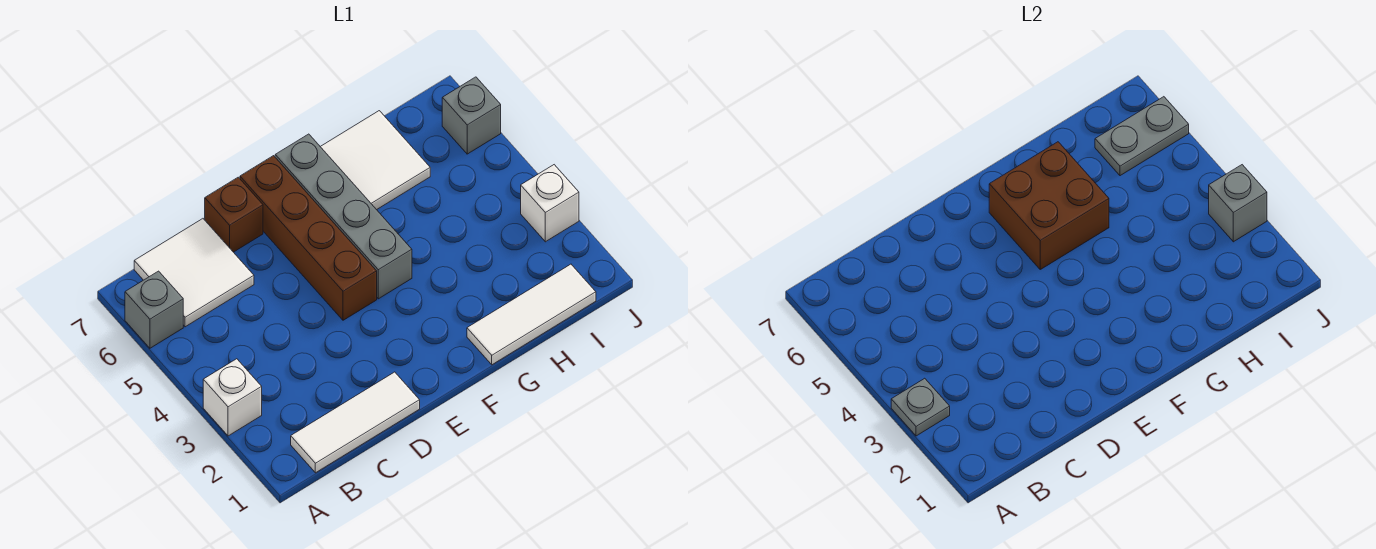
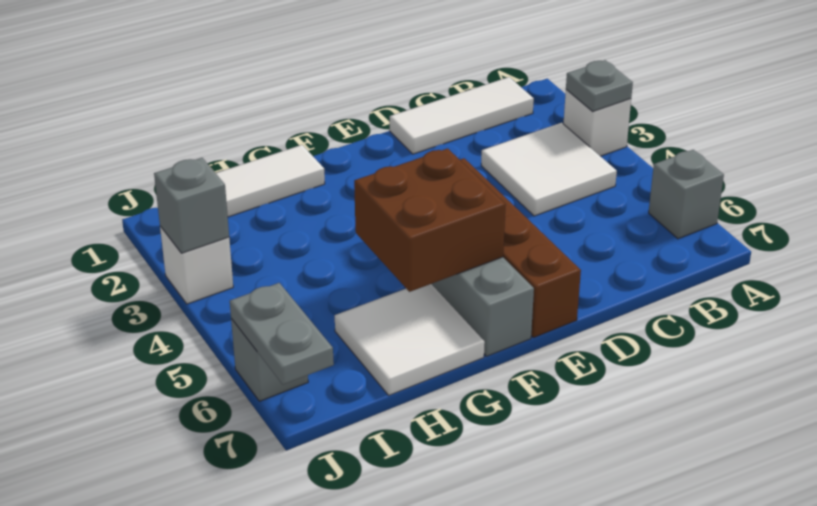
white tile B6:C7 level 1 -> white tile B3:C4 level 1
brown brick D7 level 1 -> none
grey plate I6:J6 level 2 -> grey plate J6:J7 level 2

